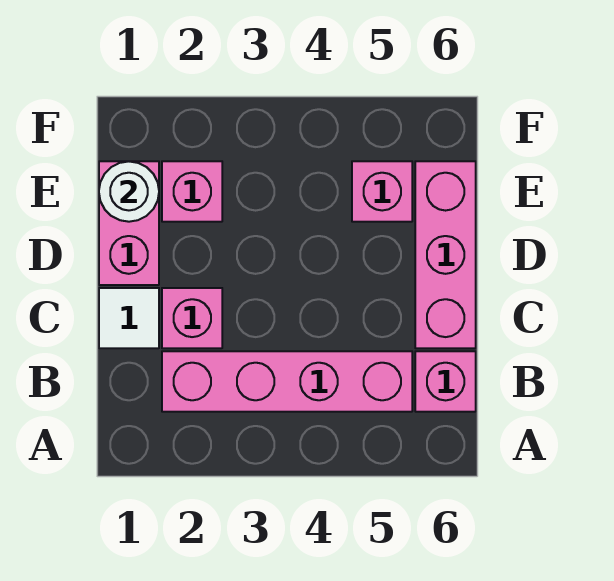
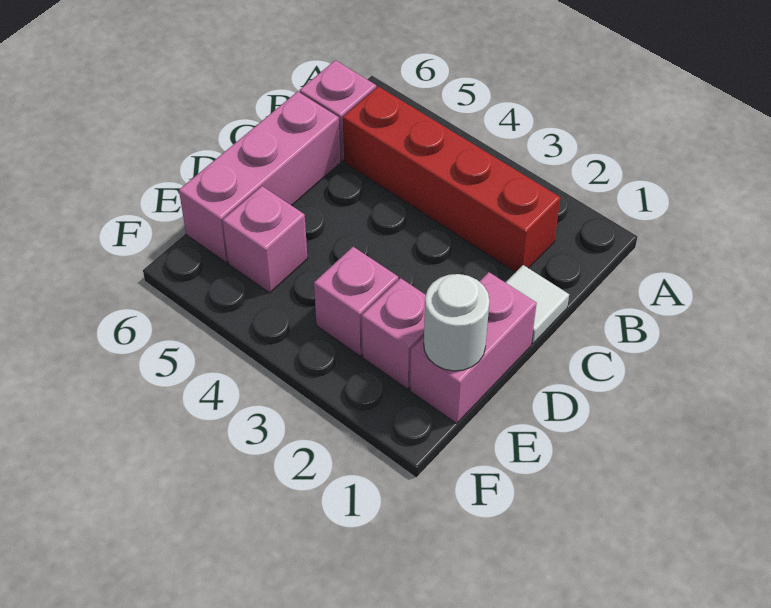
pink brick B2:B5 level 1 -> red brick B2:B5 level 1
pink brick C2 level 1 -> pink brick E3 level 1

